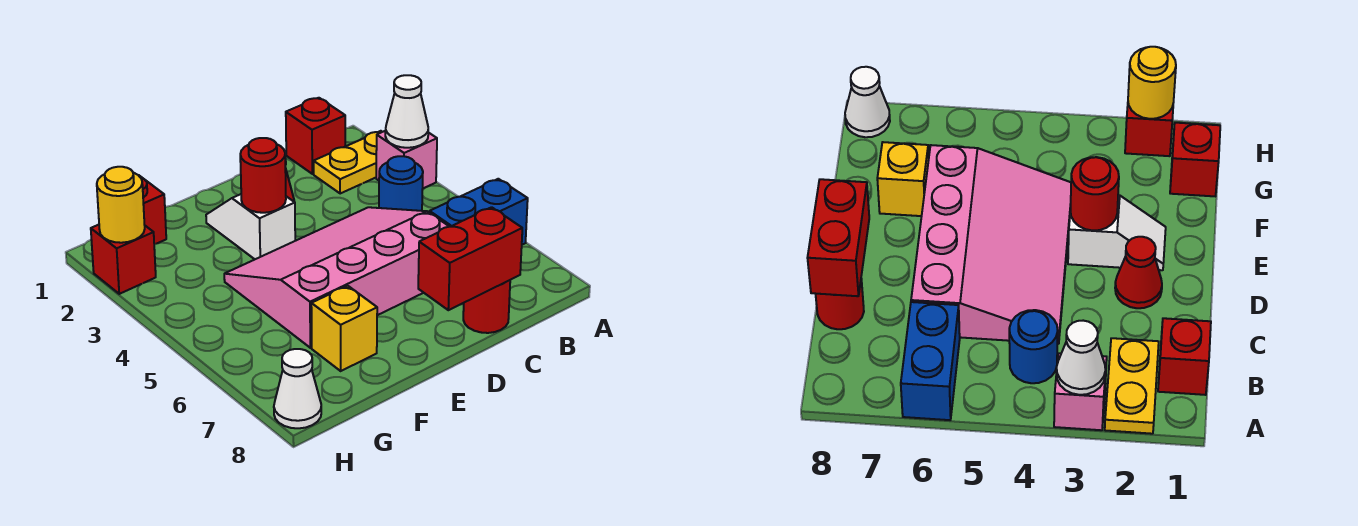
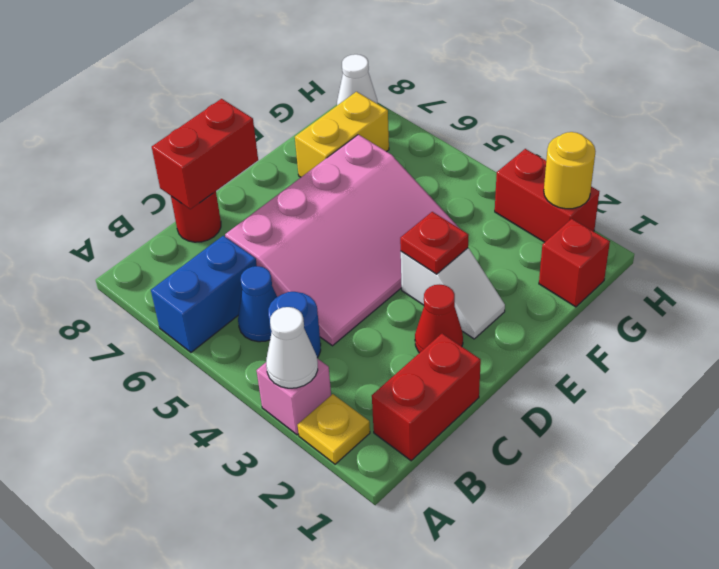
yellow plate A2:B2 level 1 -> yellow plate A2 level 1
red brick B1 level 1 -> red brick B1:C1 level 1
none -> blue cone B5 level 1
red round brick E3 level 2 -> red plate E3 level 2
yellow brick F7 level 1 -> yellow brick F7:G7 level 1
red brick H2 level 1 -> red brick H2:H3 level 1

